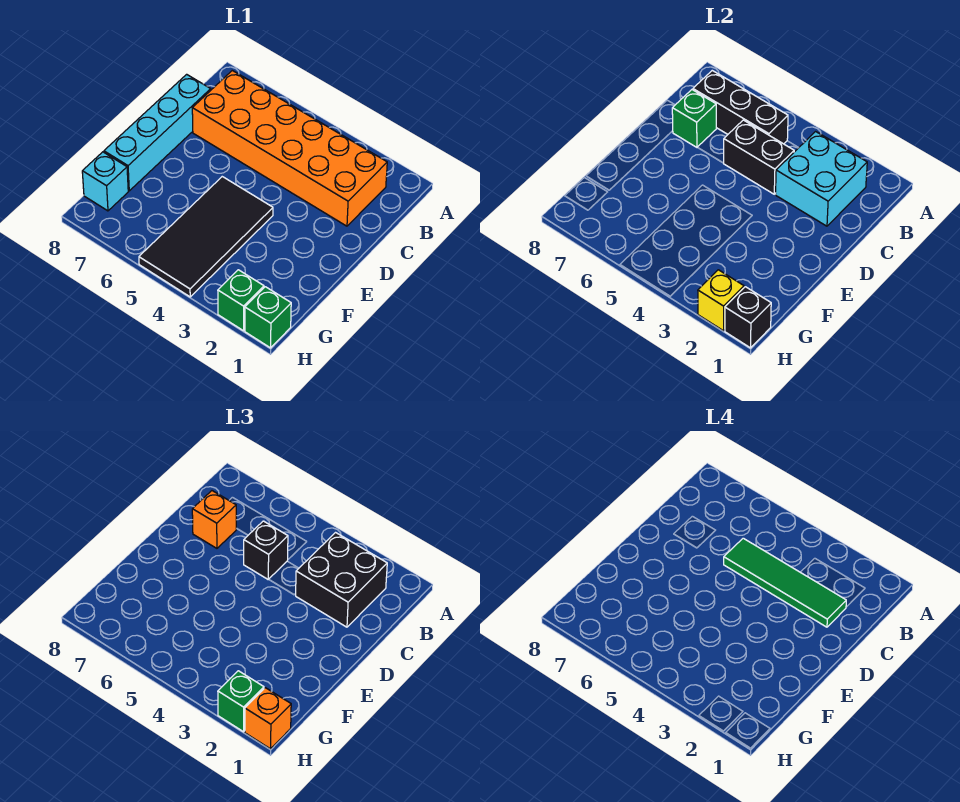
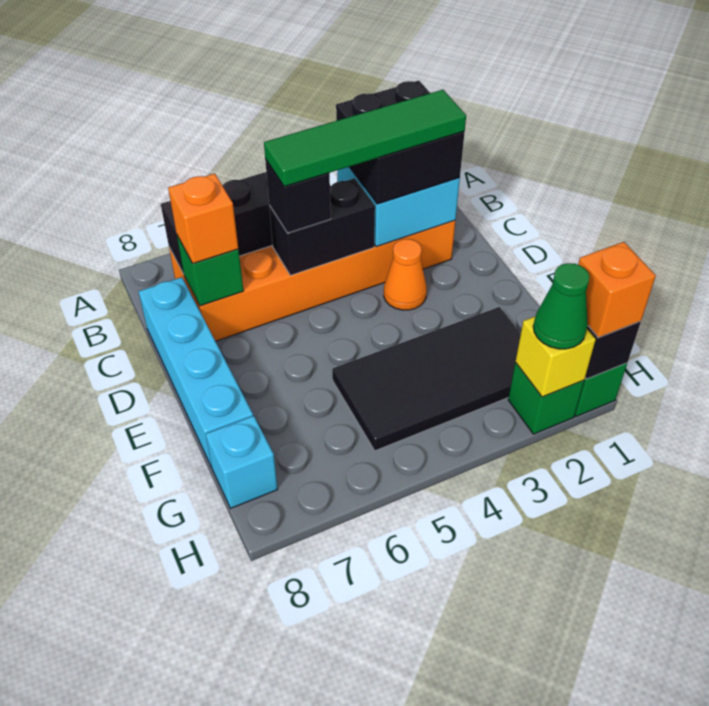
none -> orange cone D3 level 1
black tile E4:H5 level 1 -> black tile F2:G5 level 1
green brick H2 level 3 -> green cone H2 level 3

